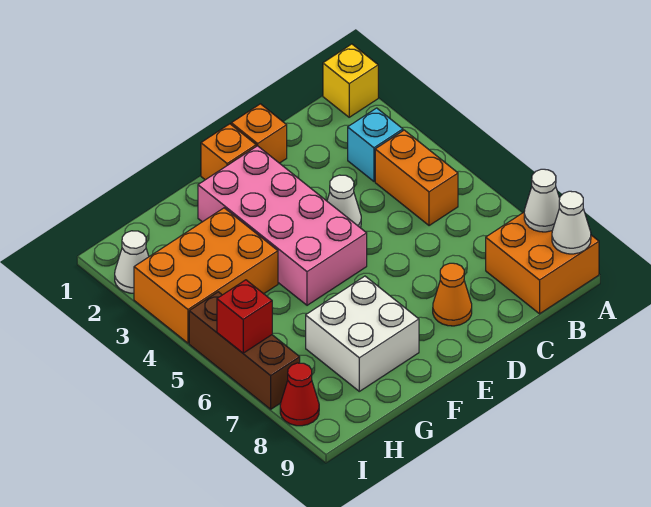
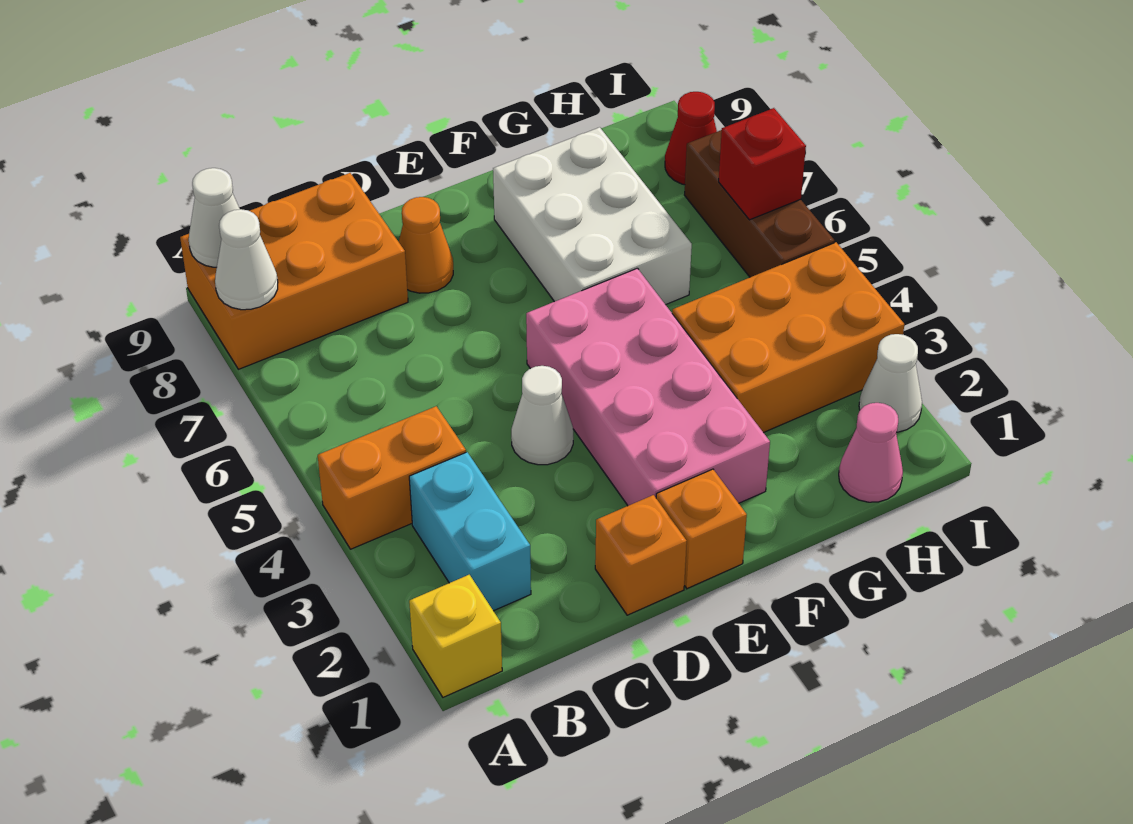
orange brick A8:B9 level 1 -> orange brick A8:C9 level 1
cyan brick B3 level 1 -> cyan brick B2:B3 level 1
orange brick B4:B5 level 1 -> orange brick A4:B4 level 1
white brick F7:G8 level 1 -> white brick F6:G8 level 1
none -> pink cone H1 level 1

